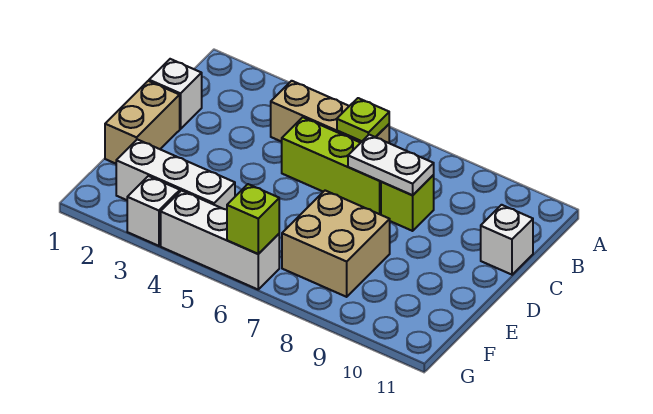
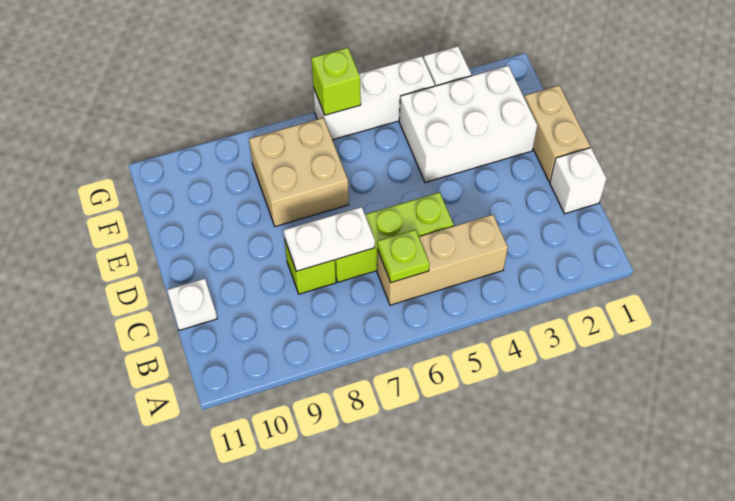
white brick C11 level 1 -> white plate C11 level 1
white brick F2:F4 level 1 -> white brick E2:F4 level 1

